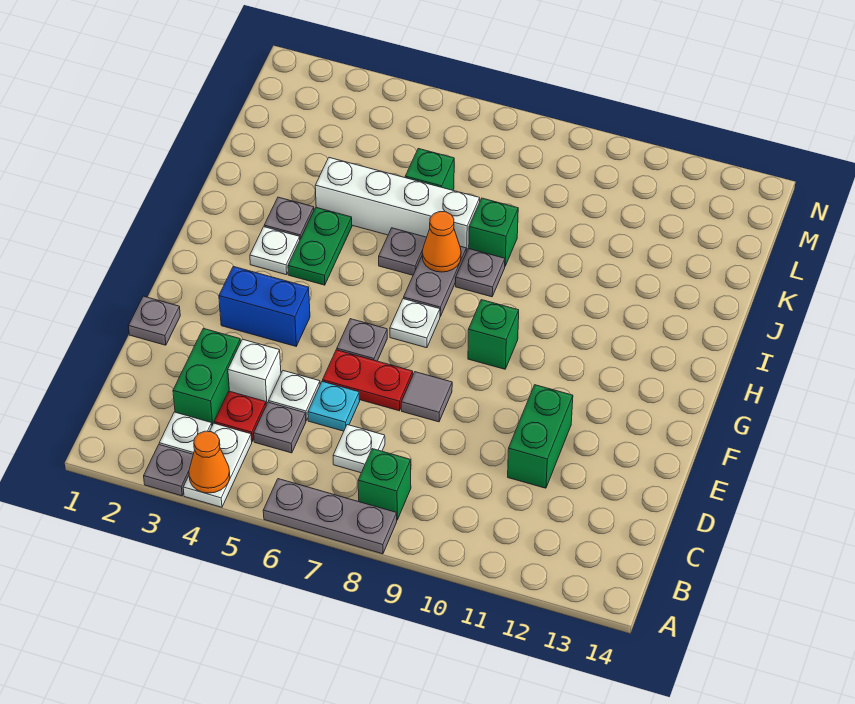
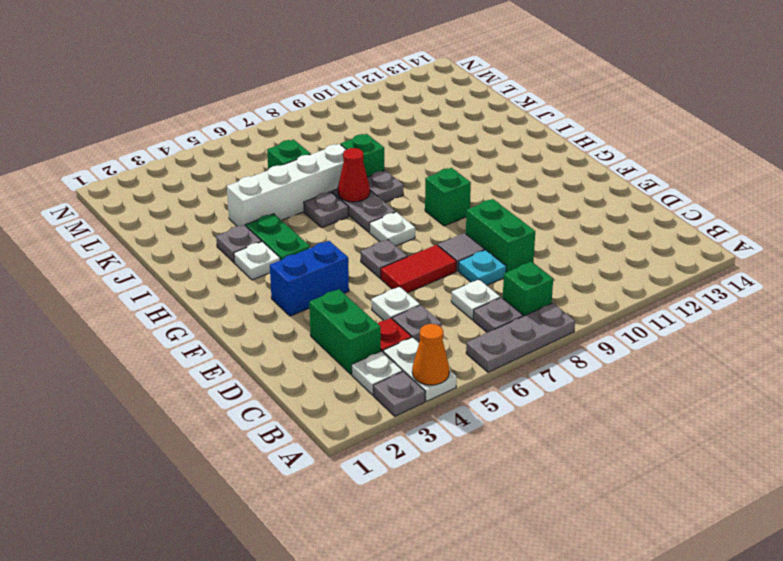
white brick D4 level 1 -> none
cyan plate D6 level 1 -> cyan plate D8 level 1
green brick D11:E11 level 1 -> green brick D9:E9 level 1
grey plate E1 level 1 -> grey plate B7 level 1
red plate E6:E7 level 1 -> red tile E6:E7 level 1
orange cone I7 level 2 -> red cone I7 level 2

